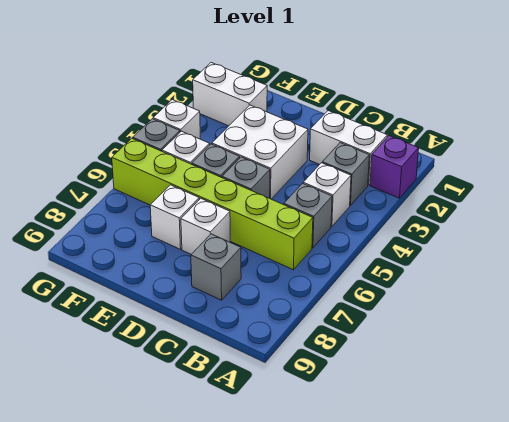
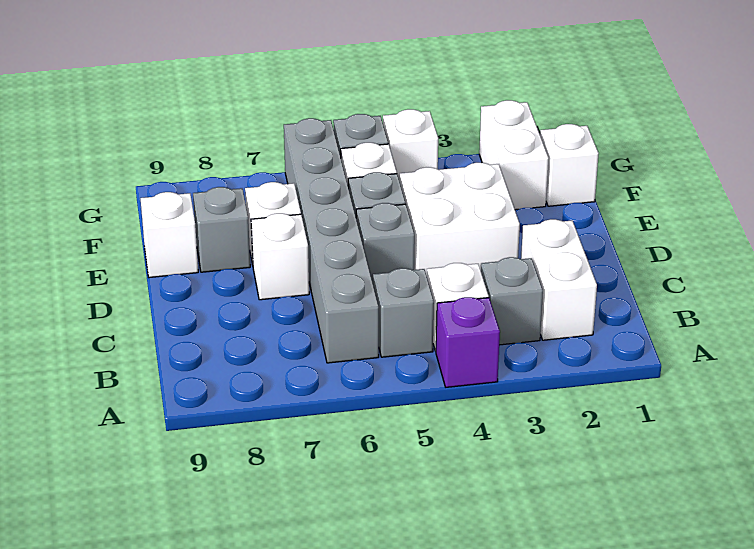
purple brick A2 level 1 -> purple brick A4 level 1
lime brick B6:G6 level 1 -> grey brick B6:G6 level 1
grey brick C8 level 1 -> grey brick E8 level 1
none -> white brick E9 level 1
none -> white brick F1 level 1

